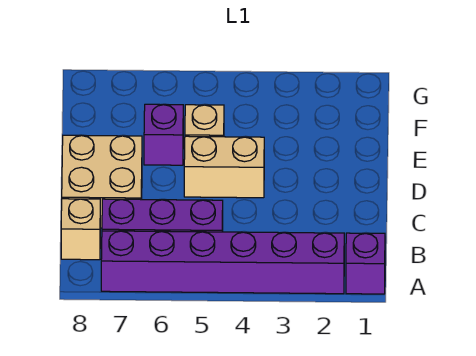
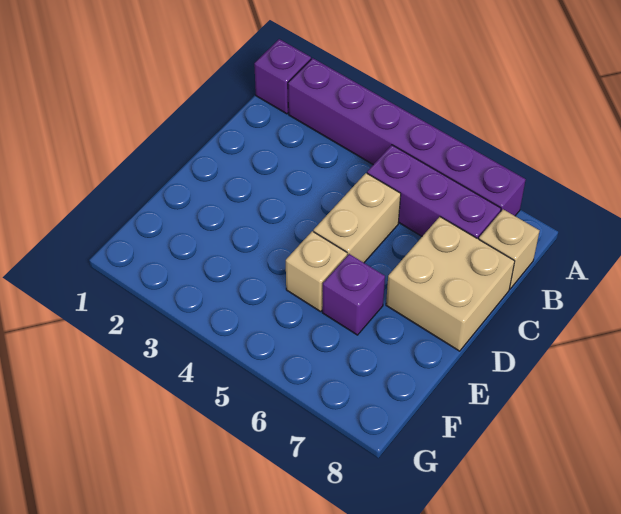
tan brick D4:D5 level 1 -> tan brick C5:D5 level 1

